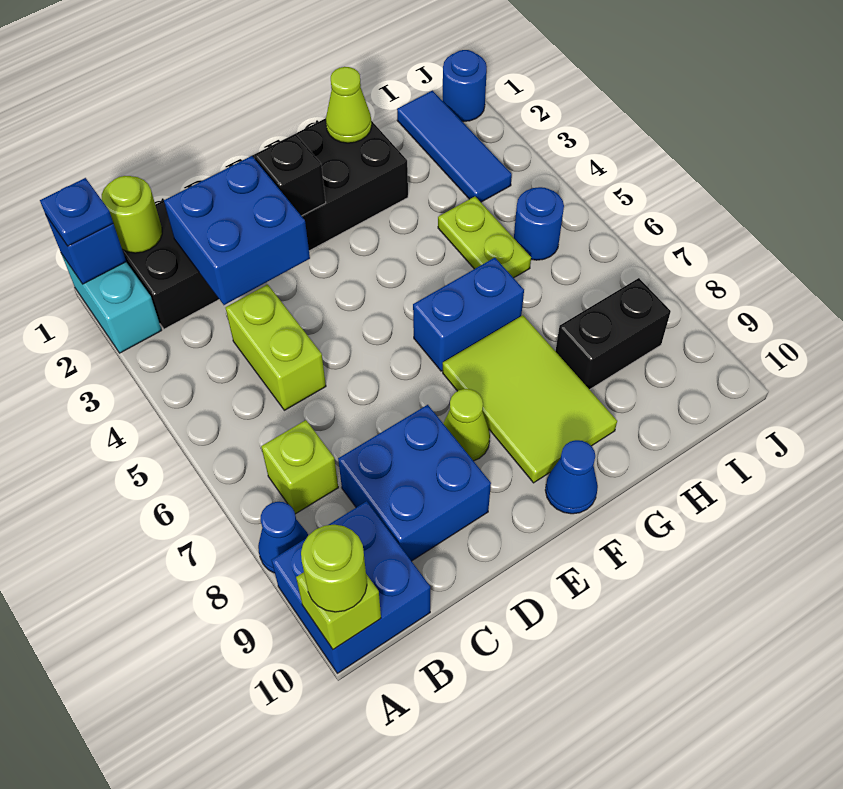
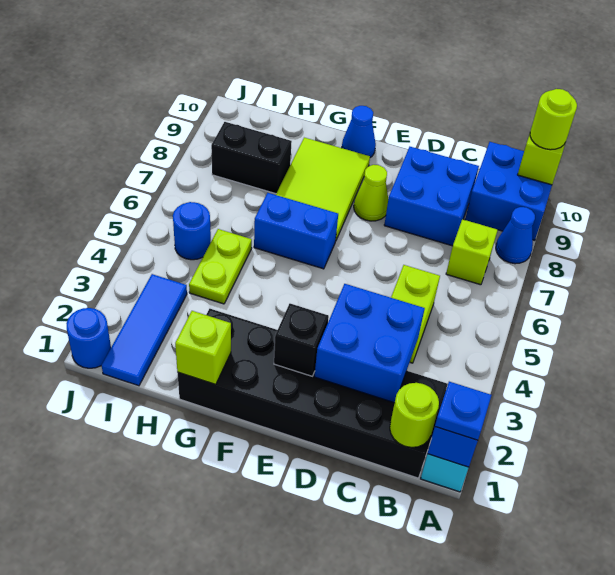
lime cone G1 level 2 -> lime brick G1 level 2

